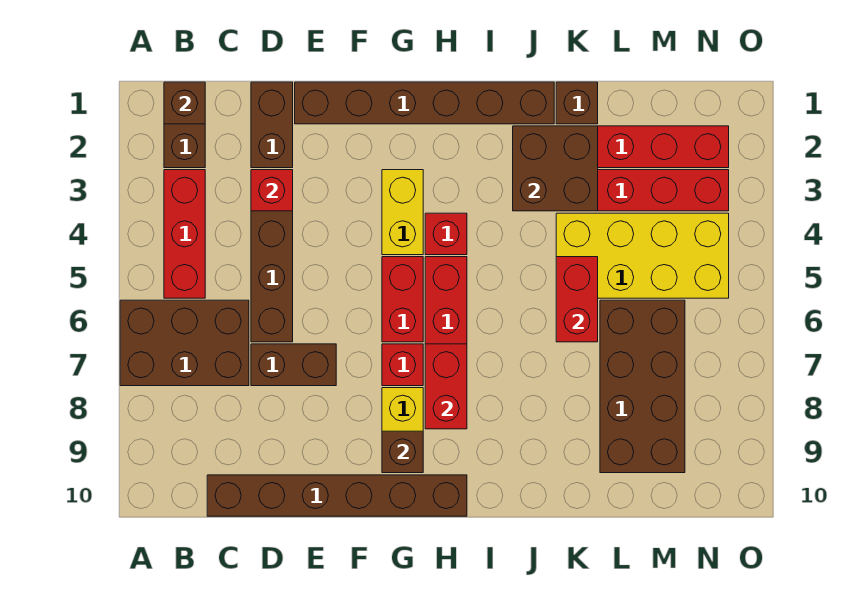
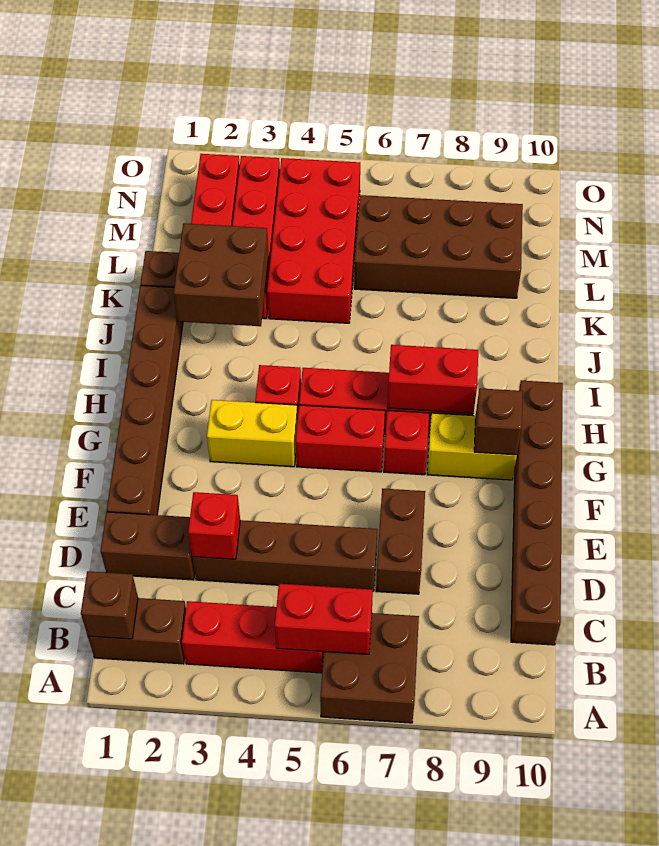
brown brick A6:C7 level 1 -> brown brick A6:B7 level 1
yellow brick K4:N5 level 1 -> red brick K4:N5 level 1
red brick K5:K6 level 2 -> red brick B5:B6 level 2

